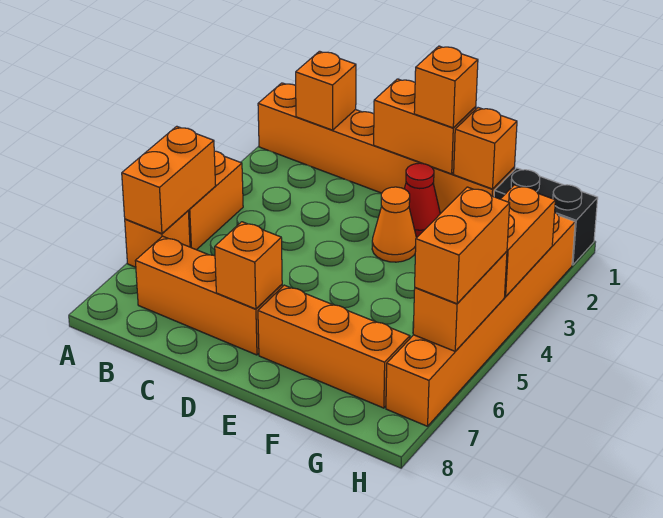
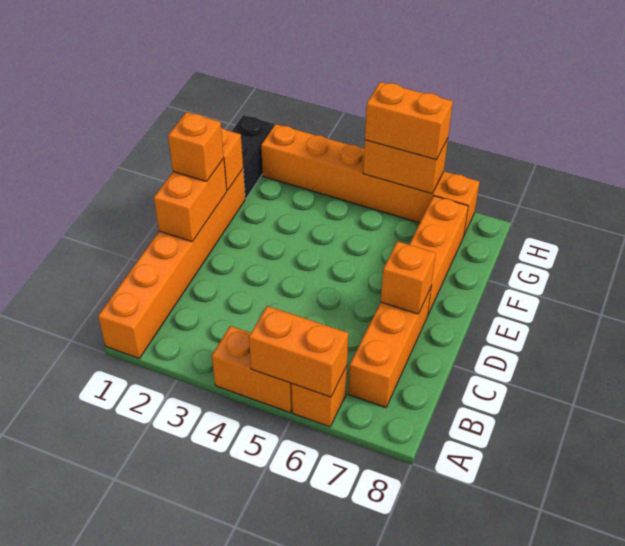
orange brick B1 level 2 -> none
red cone E2 level 1 -> none
orange cone E3 level 1 -> none
orange brick H3:H4 level 2 -> none

